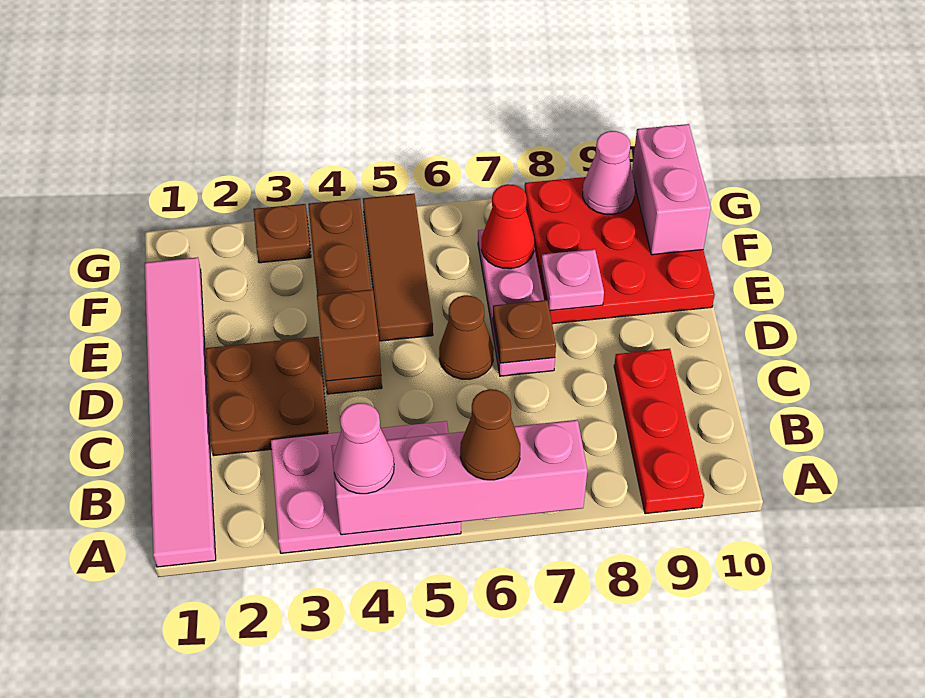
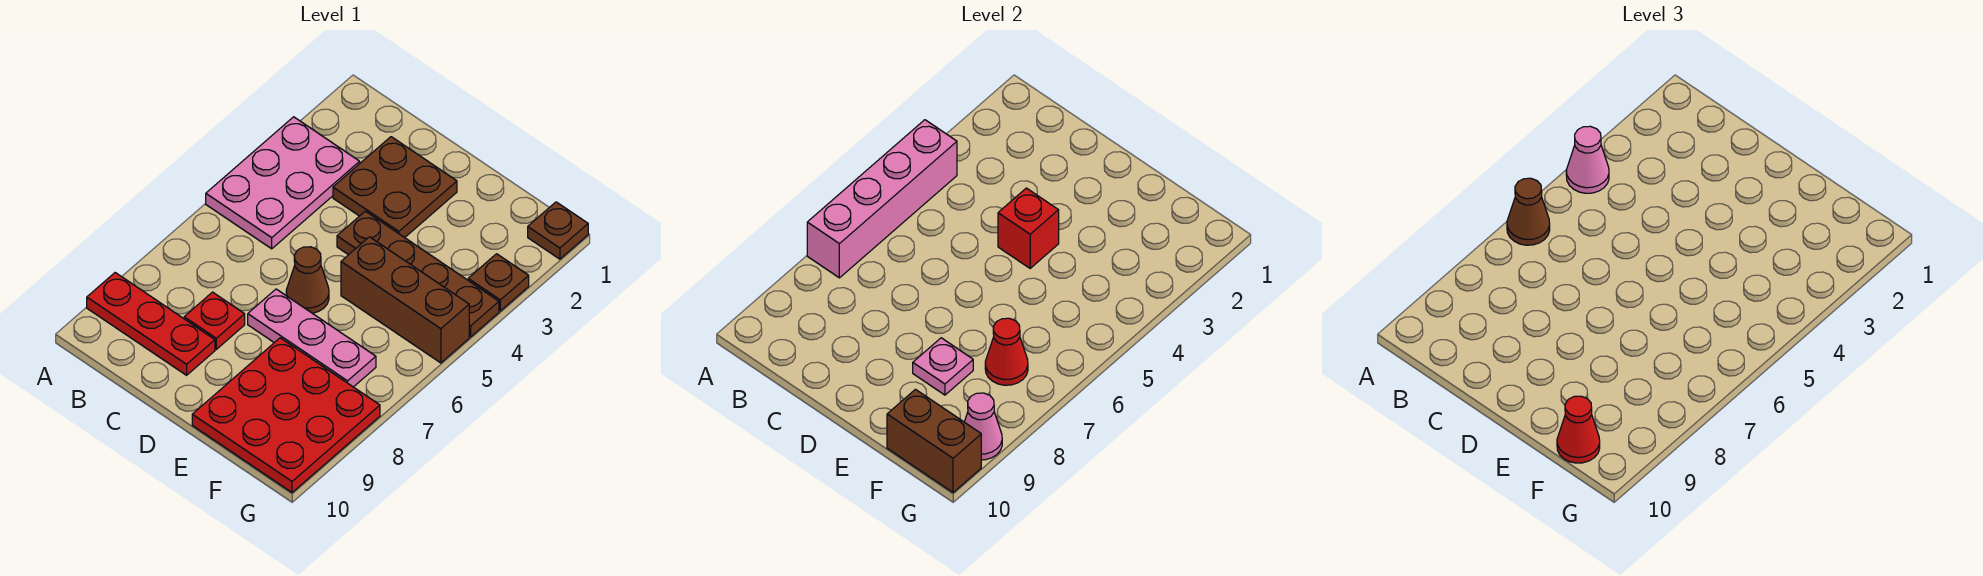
pink tile A1:F1 level 1 -> none
none -> red plate C8 level 1
brown brick D4 level 2 -> red brick D4 level 2
brown plate D7 level 2 -> brown plate G1 level 1
brown tile E5:G5 level 1 -> brown brick E5:G5 level 1
pink brick F10:G10 level 2 -> brown brick F10:G10 level 2
none -> red cone F10 level 3

